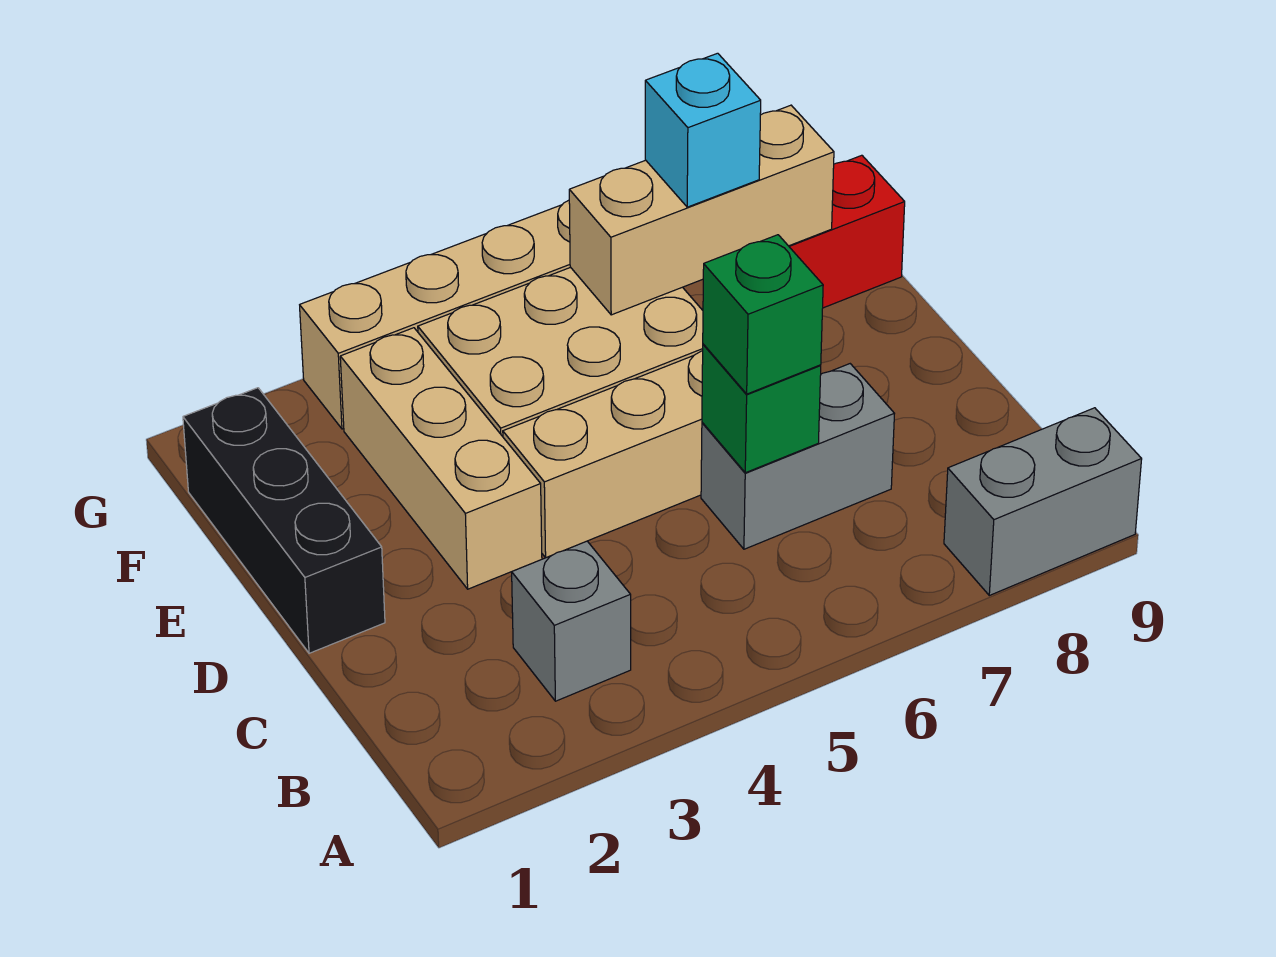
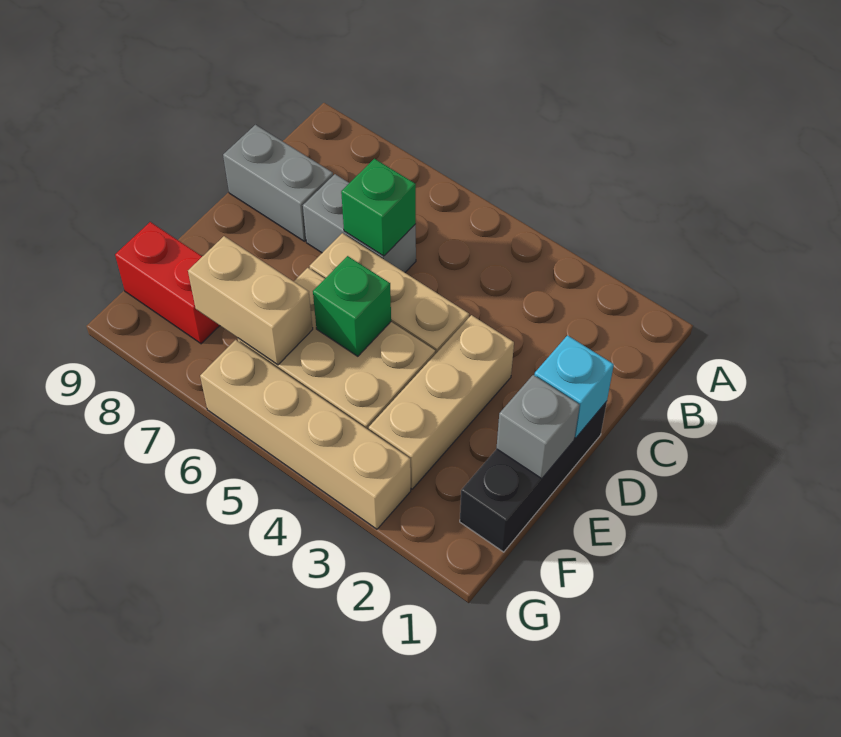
grey brick A8:A9 level 1 -> grey brick C8:C9 level 1
grey brick B3 level 1 -> grey brick E1 level 2
green brick C6 level 3 -> green brick E5 level 2
tan brick F6:F8 level 2 -> tan brick F6:F7 level 2
cyan brick F7 level 3 -> cyan brick D1 level 2

